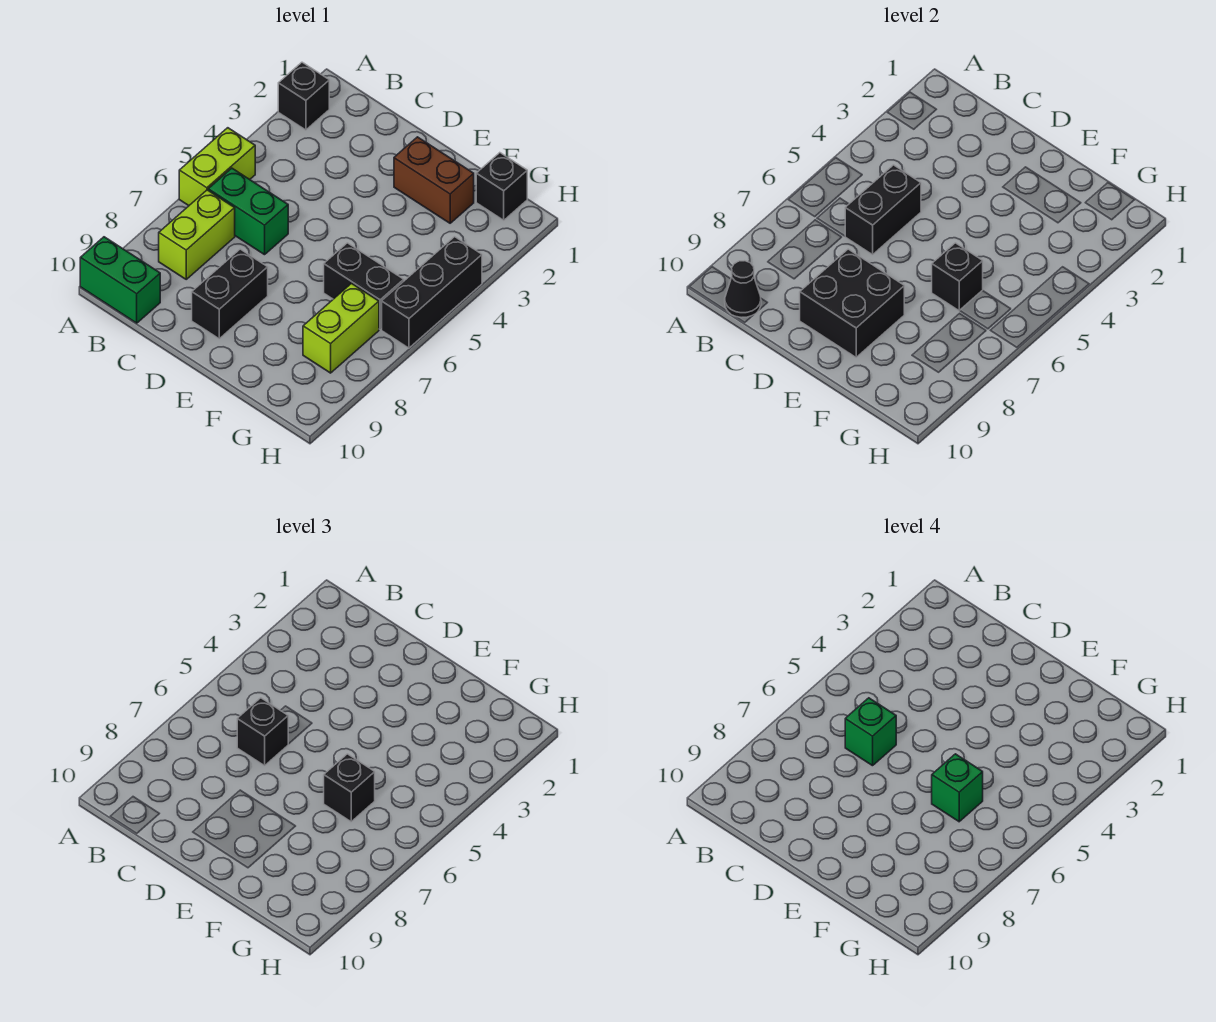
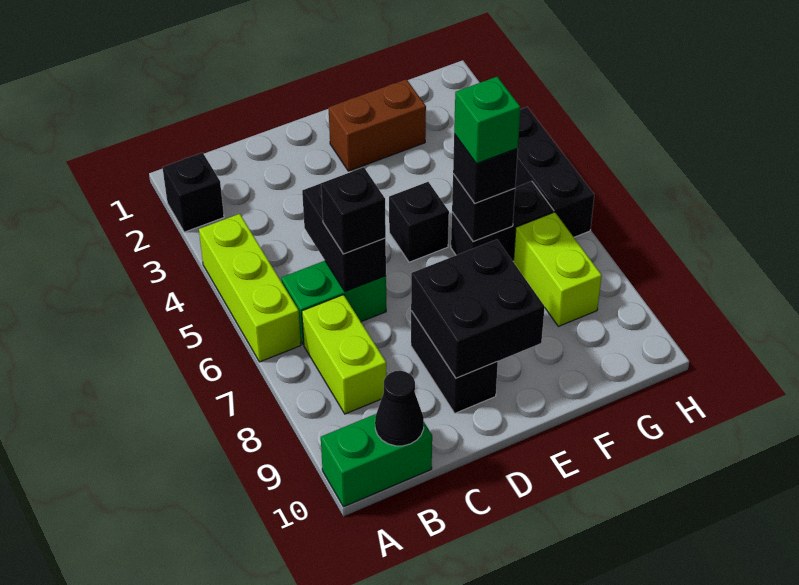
lime brick A5:A6 level 1 -> lime brick A4:A6 level 1
green brick C6 level 4 -> none
black brick G1 level 1 -> black brick E5 level 1

